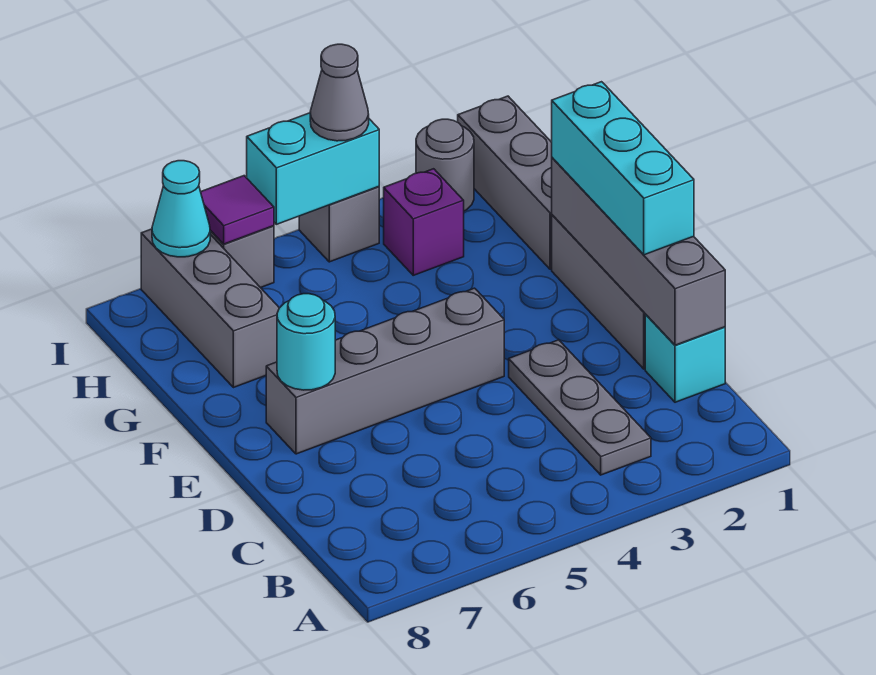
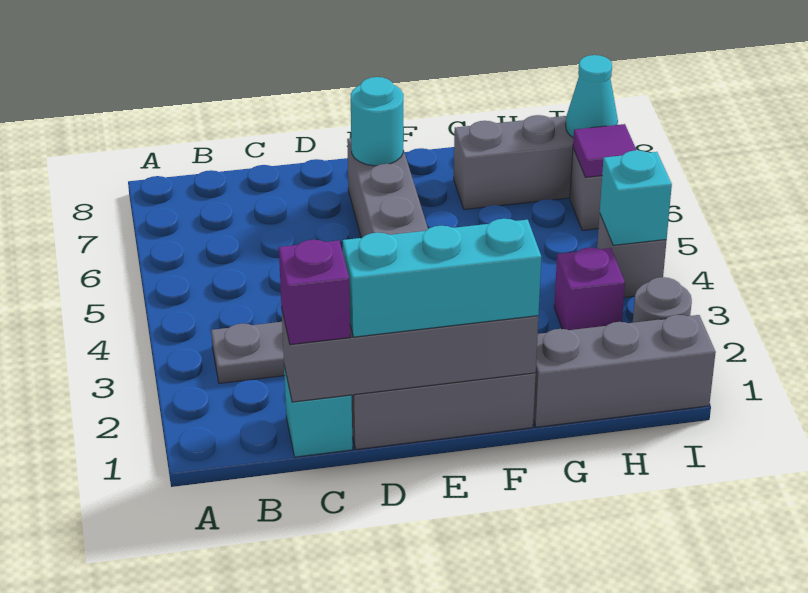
none -> purple brick C1 level 3
cyan brick I4:I5 level 2 -> cyan brick I4 level 2
grey cone I4 level 3 -> none

